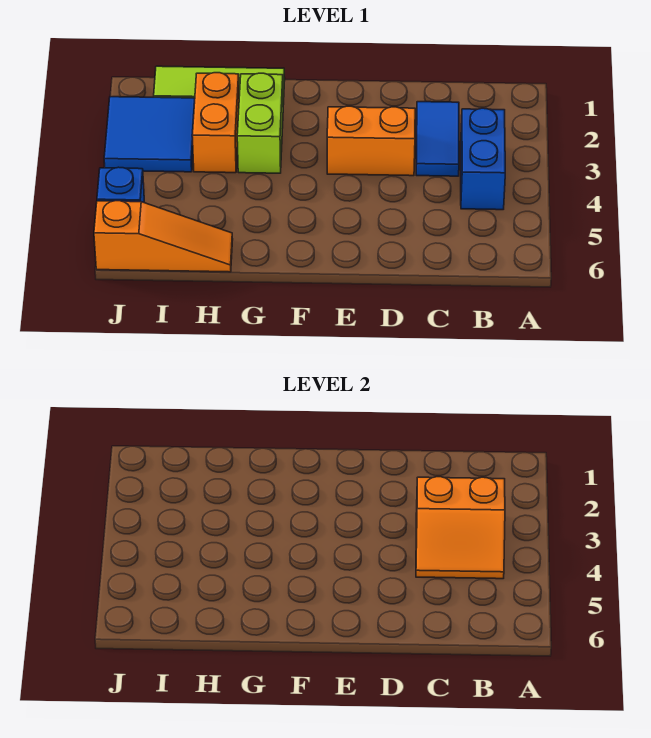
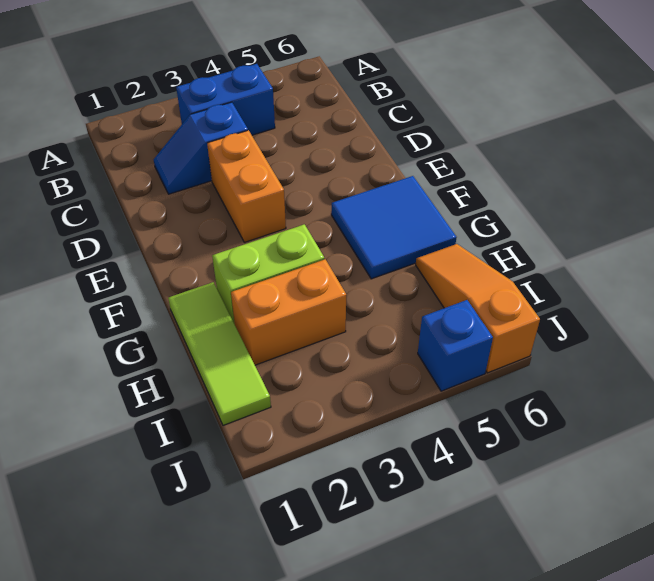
orange slope B3:C4 level 2 top 3 -> none
blue tile C2:C3 level 1 -> blue slope C2:C3 level 1 top 3
blue tile I2:J3 level 1 -> blue tile F5:G6 level 1

